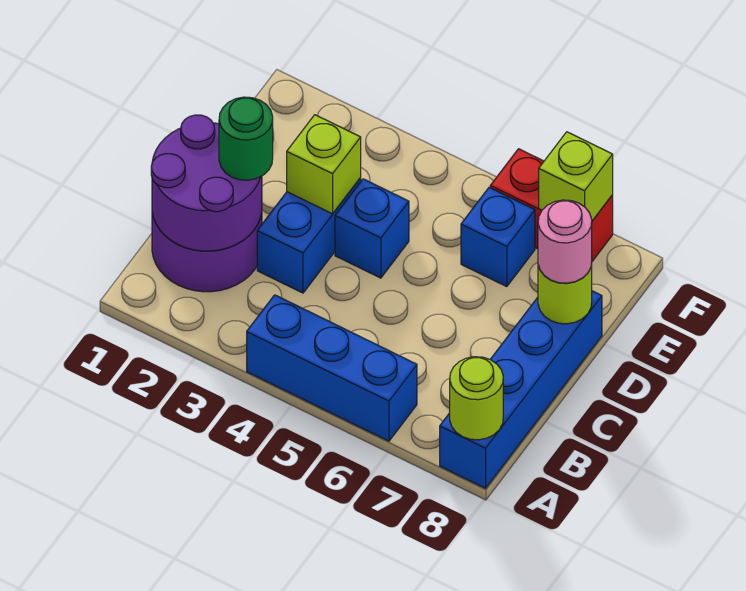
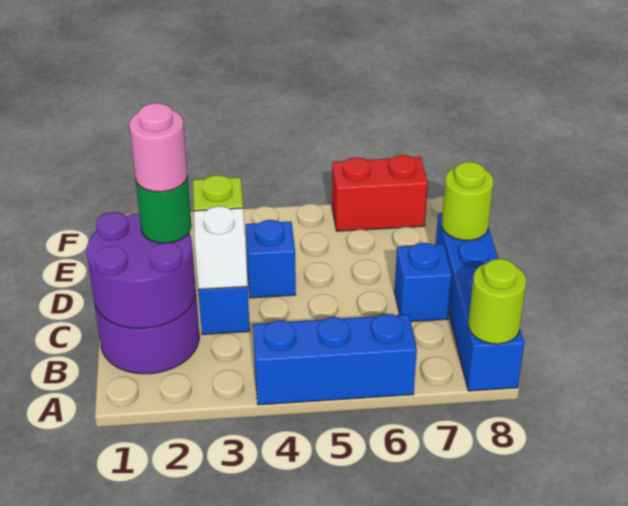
none -> white brick C3 level 2
pink round brick D8 level 3 -> pink round brick C2 level 4
blue brick E6 level 1 -> blue brick C7 level 1
lime brick F7 level 2 -> none

